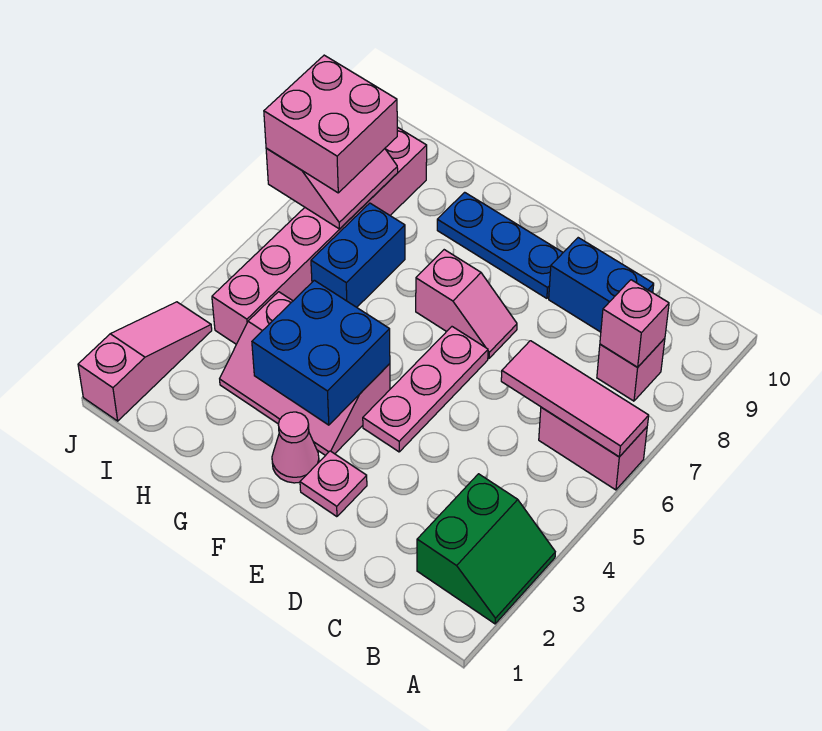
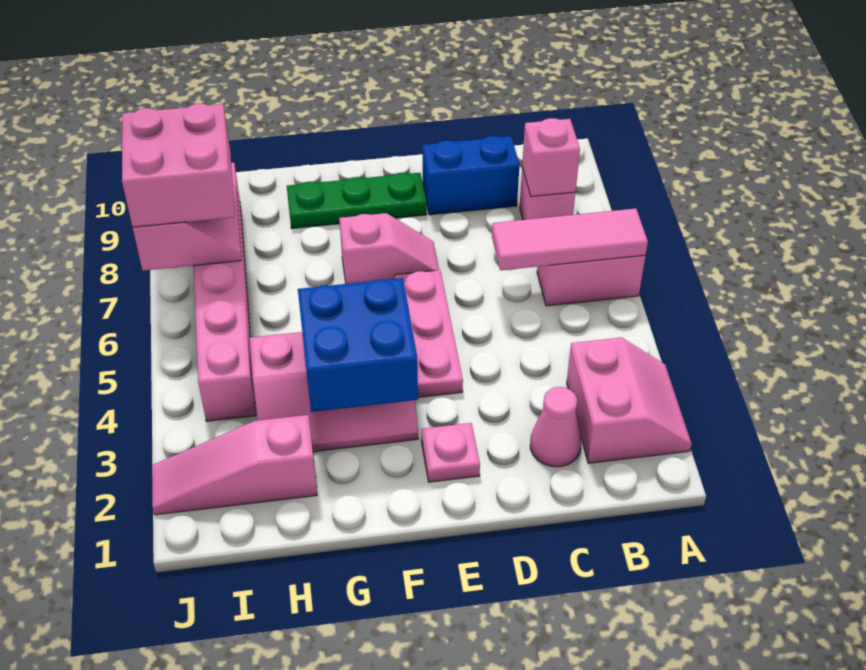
green slope A2:B3 level 1 top B -> pink slope A2:B3 level 1 top B
blue plate E9:G9 level 1 -> green plate E9:G9 level 1
pink cone F2 level 1 -> pink cone C2 level 1
blue brick H6:H7 level 1 -> none
pink slope J1:J3 level 1 top 1 -> pink slope H2:J2 level 1 top H

